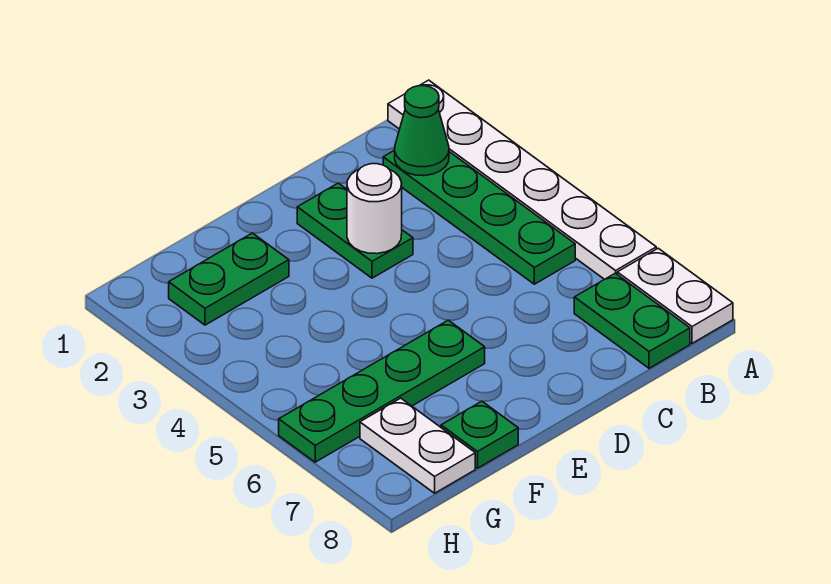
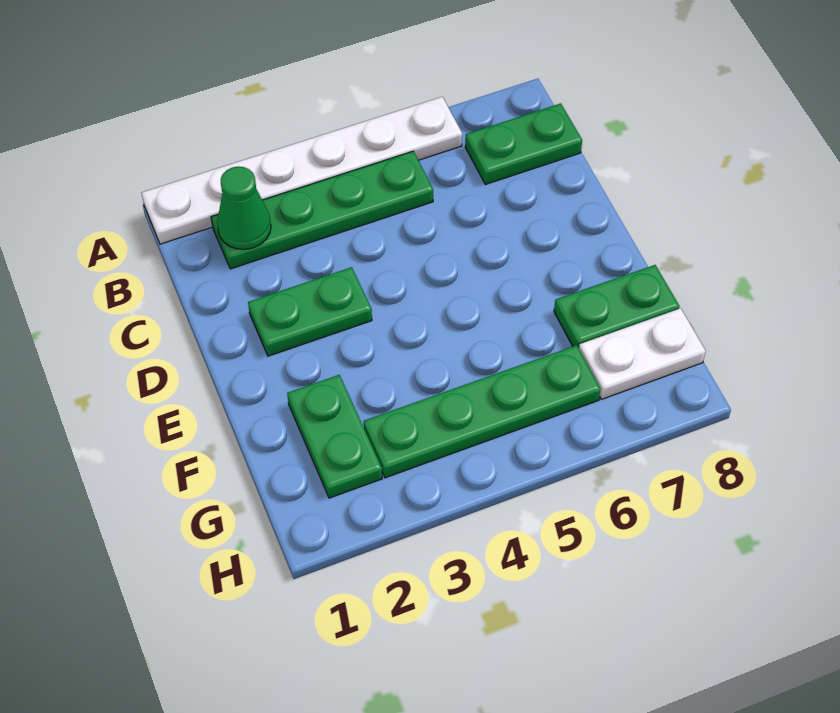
white plate A7:A8 level 1 -> none
white round brick D3 level 2 -> none
green plate E6:H6 level 1 -> green plate G3:G6 level 1
green plate F8 level 1 -> green plate F7:F8 level 1

